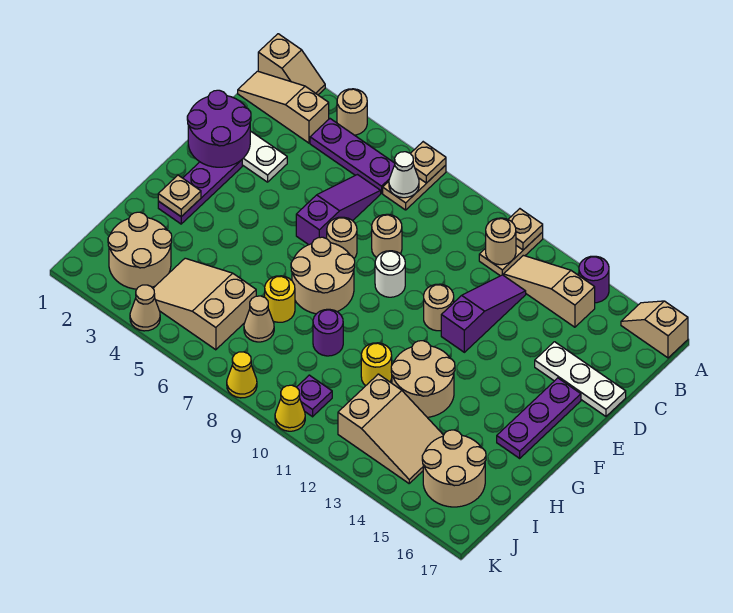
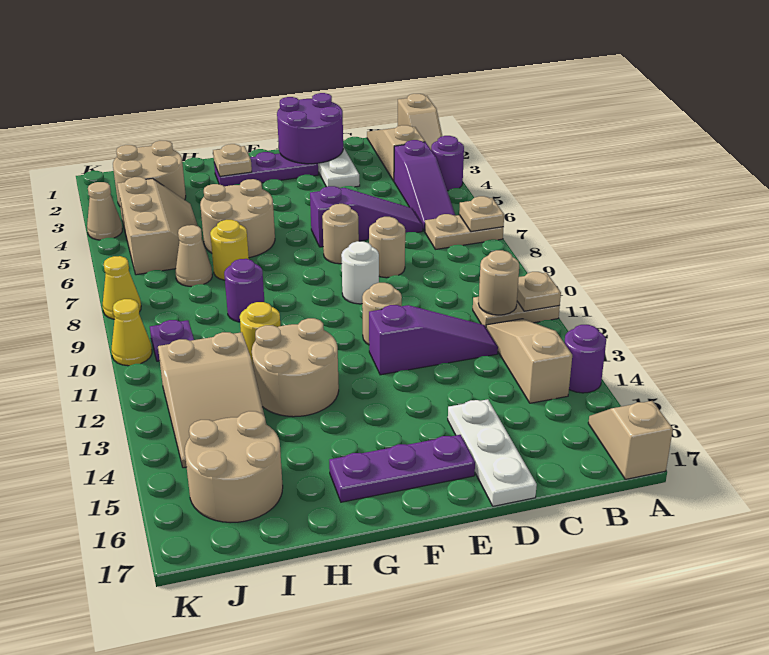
tan round brick A4 level 1 -> purple round brick A4 level 1
purple plate B4:B6 level 1 -> purple slope B4:B6 level 1 top 4
white cone B7 level 2 -> none
tan round brick F7:G8 level 1 -> tan round brick G5:H6 level 1
tan slope I4:J6 level 1 top 6 -> tan slope I4:J6 level 1 top J

